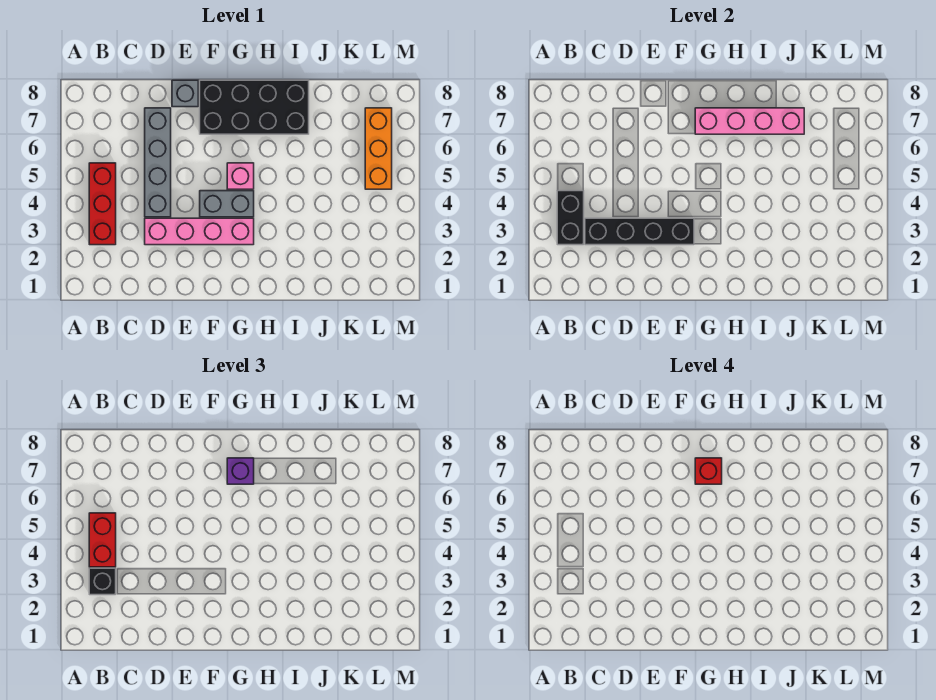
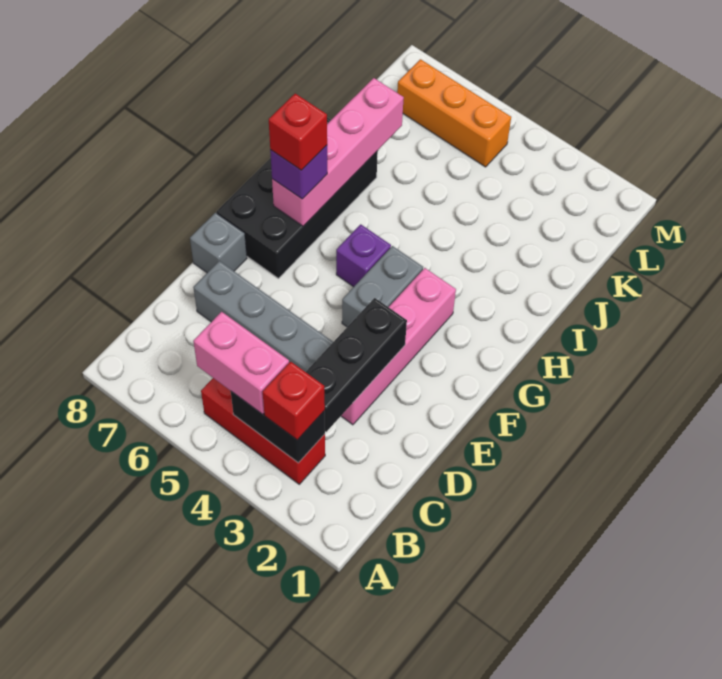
black brick B3 level 3 -> red brick B3 level 3
red brick B4:B5 level 3 -> pink brick B4:B5 level 3
black brick C3:F3 level 2 -> black brick C3:E3 level 2
pink brick G5 level 1 -> purple brick G5 level 1

